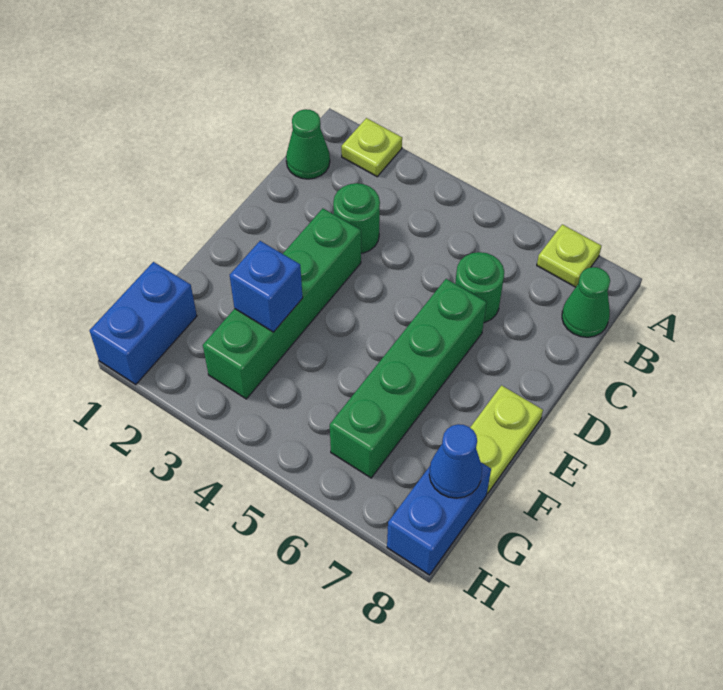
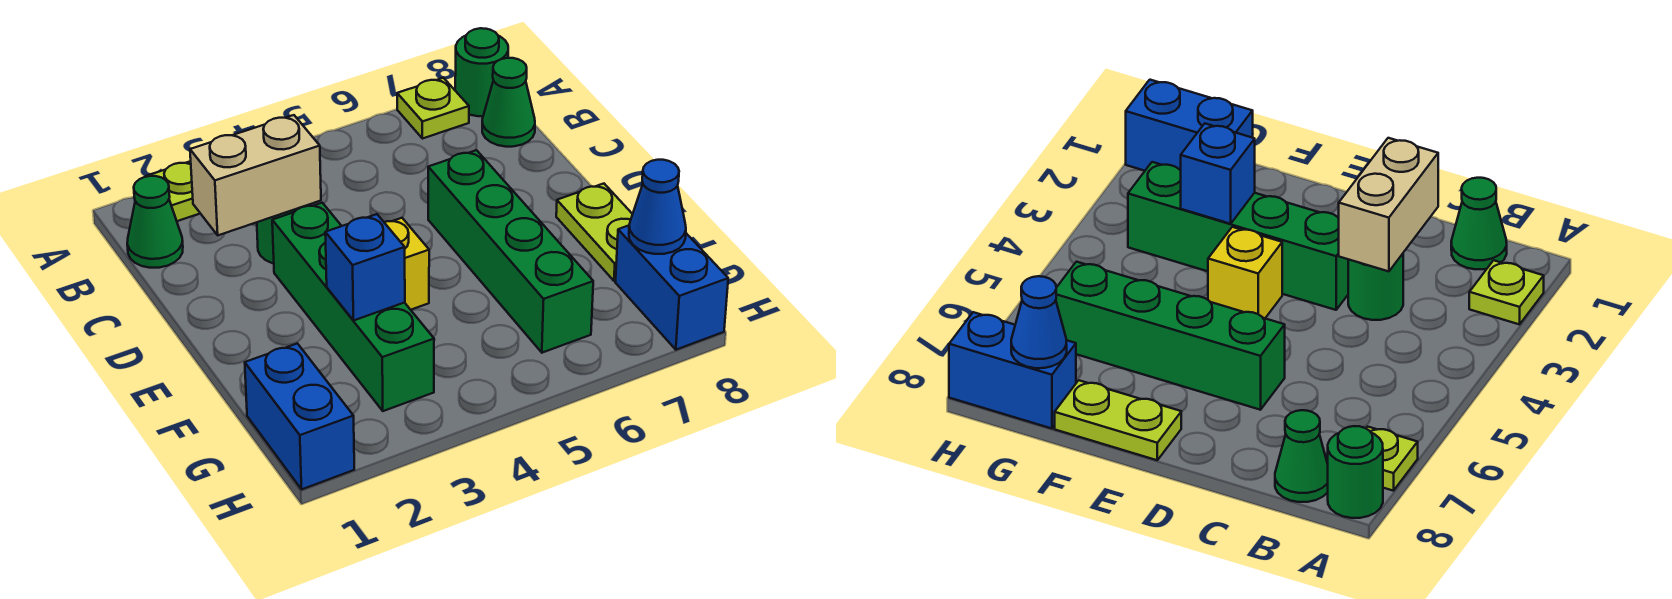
none -> tan brick C2:C3 level 2
green round brick C6 level 1 -> green round brick A8 level 1
none -> yellow brick E4 level 1

